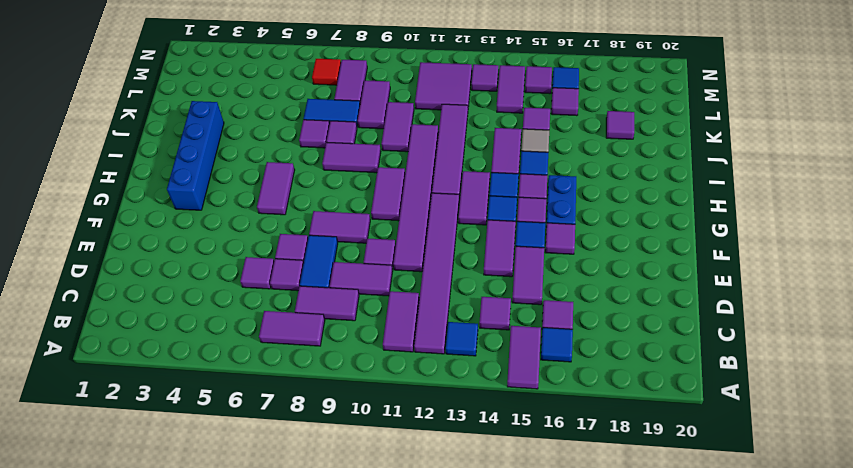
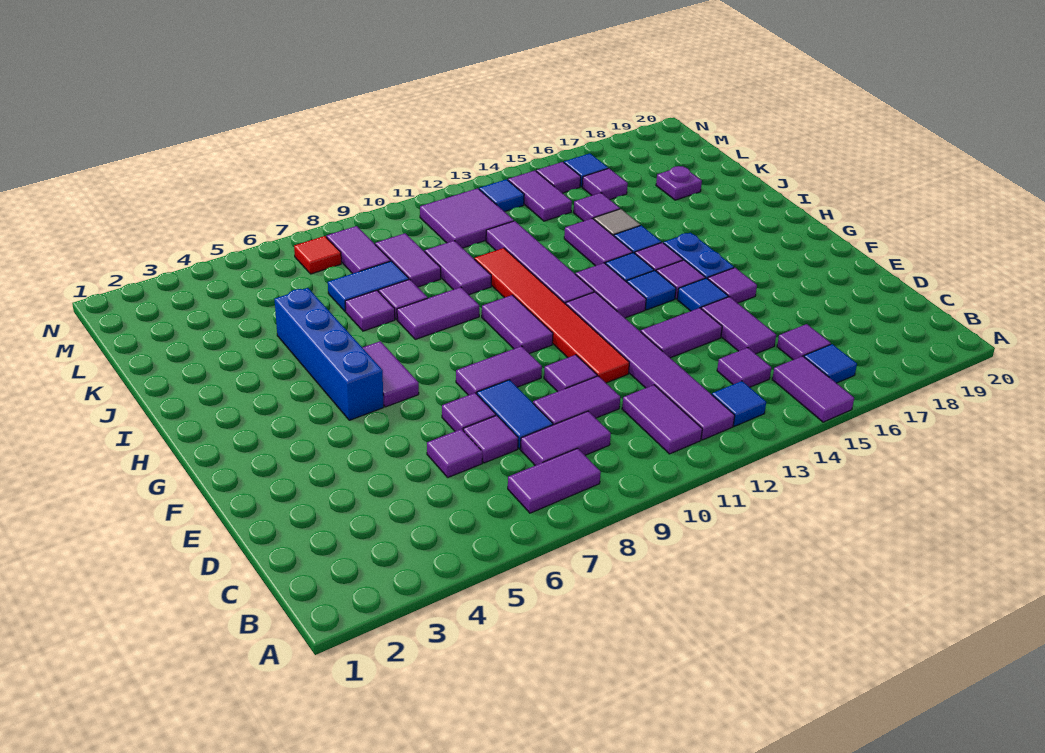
purple tile E11:J11 level 1 -> red tile E11:J11 level 1
purple tile E14:F14 level 1 -> purple tile E13:E14 level 1
blue brick G3:J3 level 1 -> blue brick G5:J5 level 1
purple tile K18 level 1 -> purple plate K18 level 1
purple tile M13 level 1 -> blue tile M13 level 1

